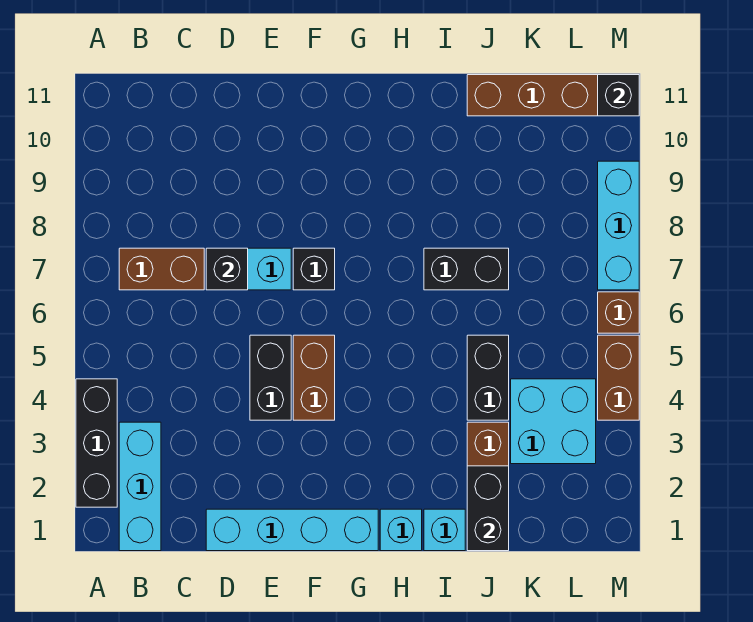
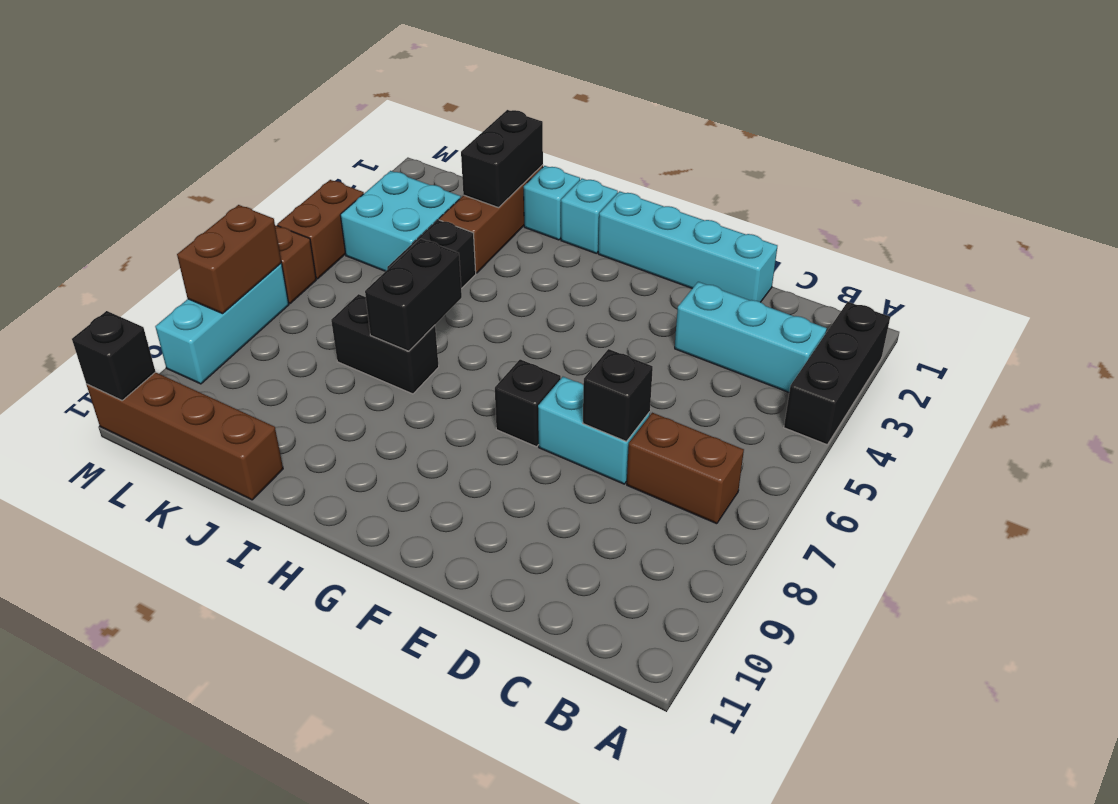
cyan brick B1:B3 level 1 -> cyan brick B3:D3 level 1
black brick E4:E5 level 1 -> black brick I6:I7 level 2
brown brick F4:F5 level 1 -> brown brick M7:M8 level 2

